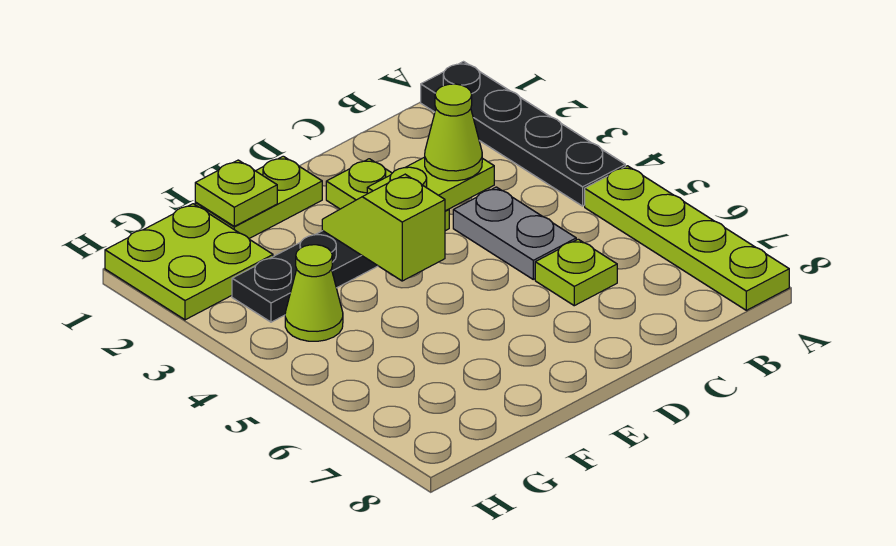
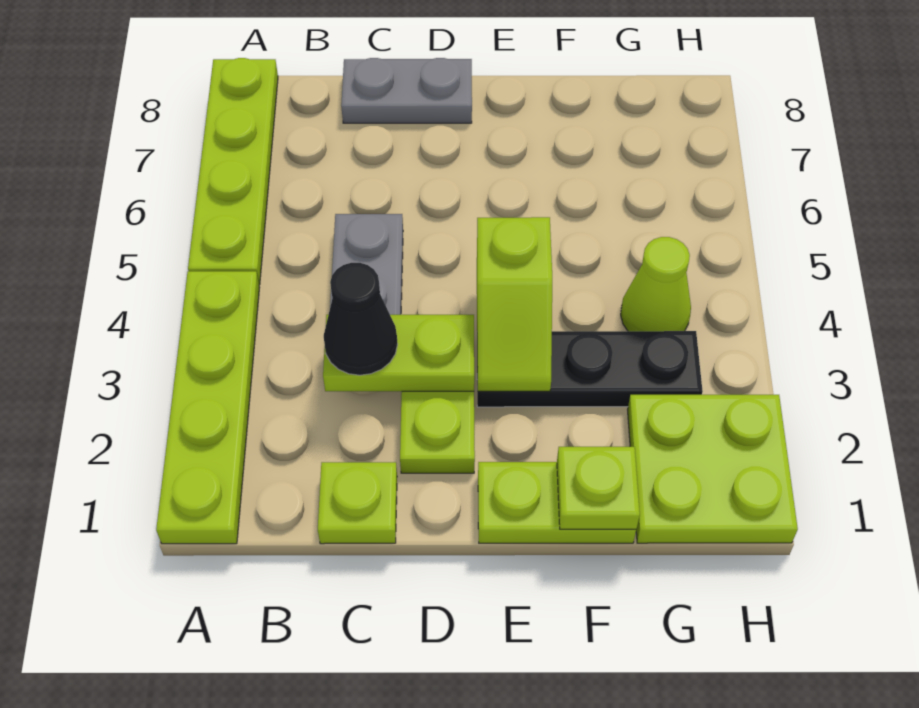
black plate A1:A4 level 1 -> lime plate A1:A4 level 1
lime cone C3 level 3 -> black cone C3 level 3
lime plate C6 level 1 -> lime plate C1 level 1
none -> grey plate C8:D8 level 1

